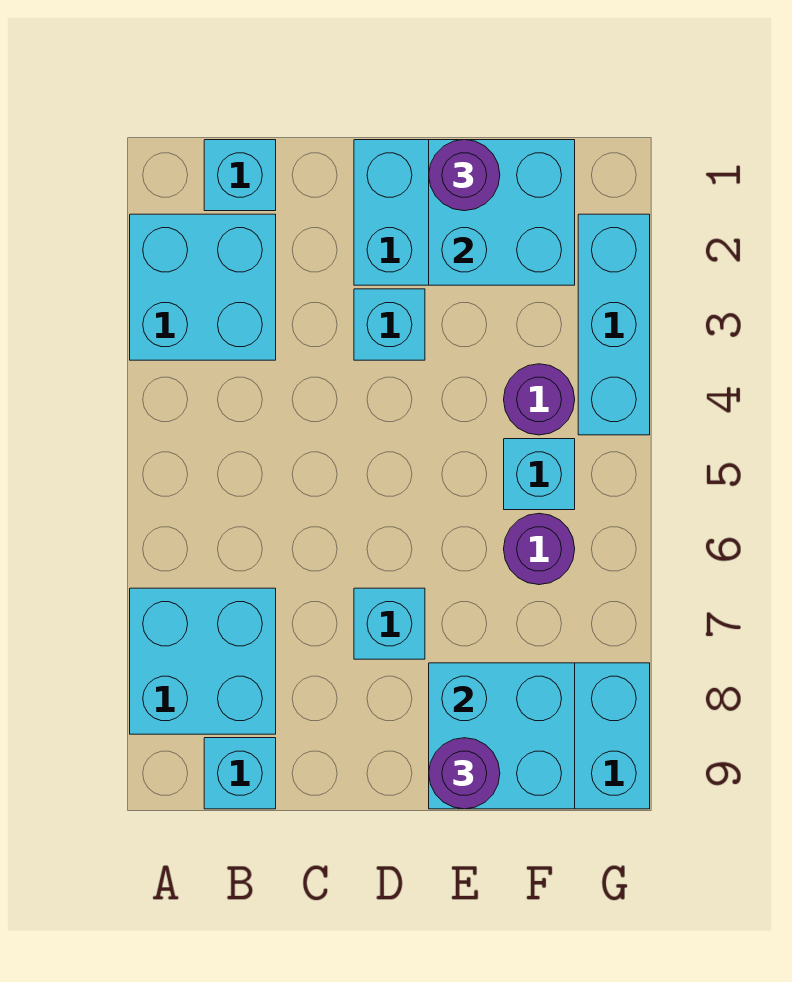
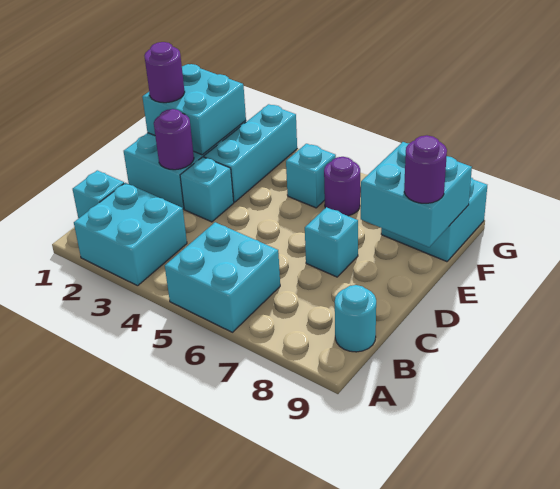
cyan brick A7:B8 level 1 -> cyan brick A5:B6 level 1
cyan brick B9 level 1 -> cyan round brick B9 level 1
purple round brick F4 level 1 -> purple round brick D2 level 2
cyan brick G2:G4 level 1 -> cyan brick E3:G3 level 1

